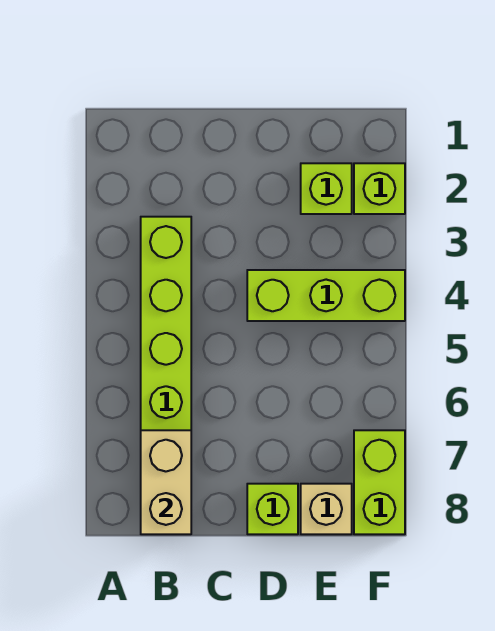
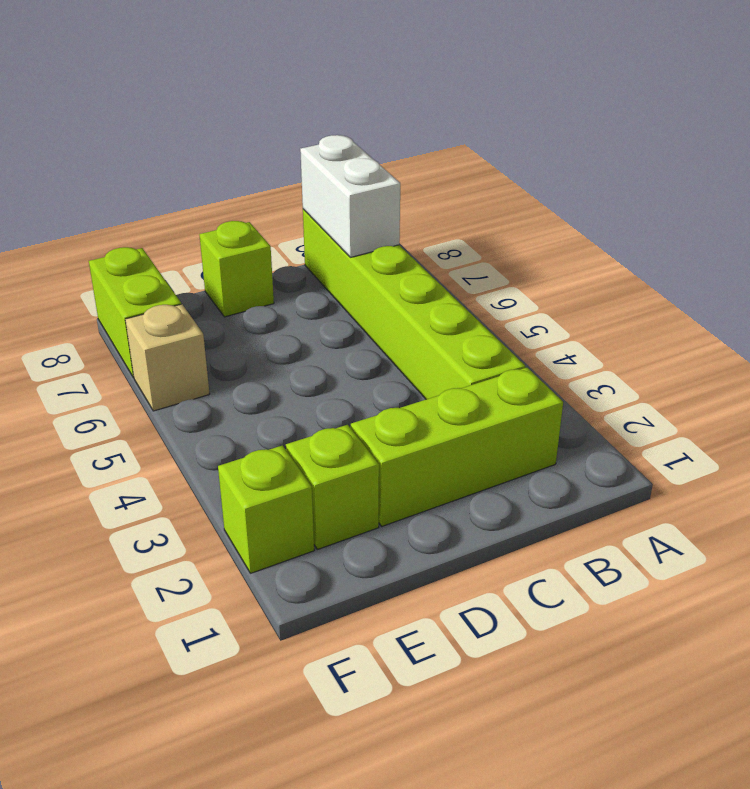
tan brick B7:B8 level 2 -> white brick B7:B8 level 2
lime brick D4:F4 level 1 -> lime brick B2:D2 level 1
tan brick E8 level 1 -> tan brick F6 level 1

